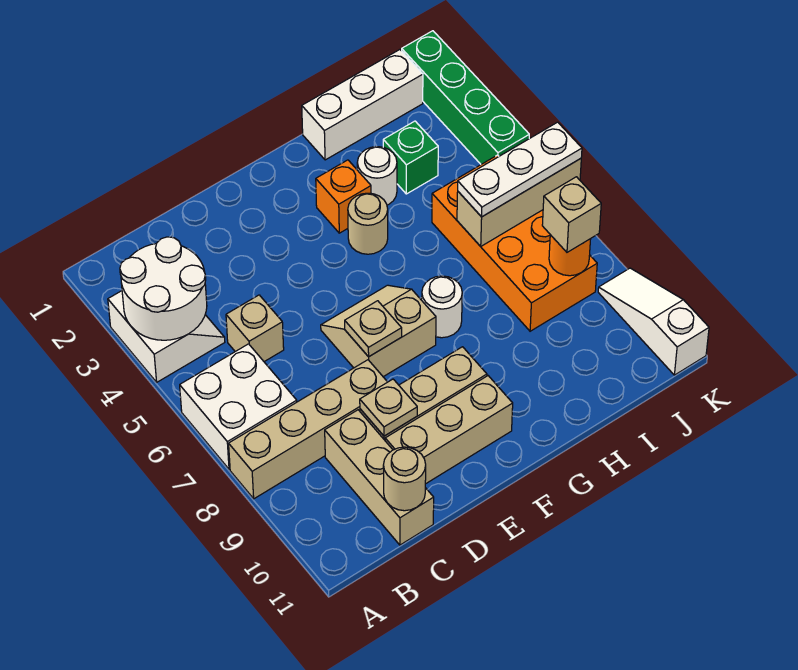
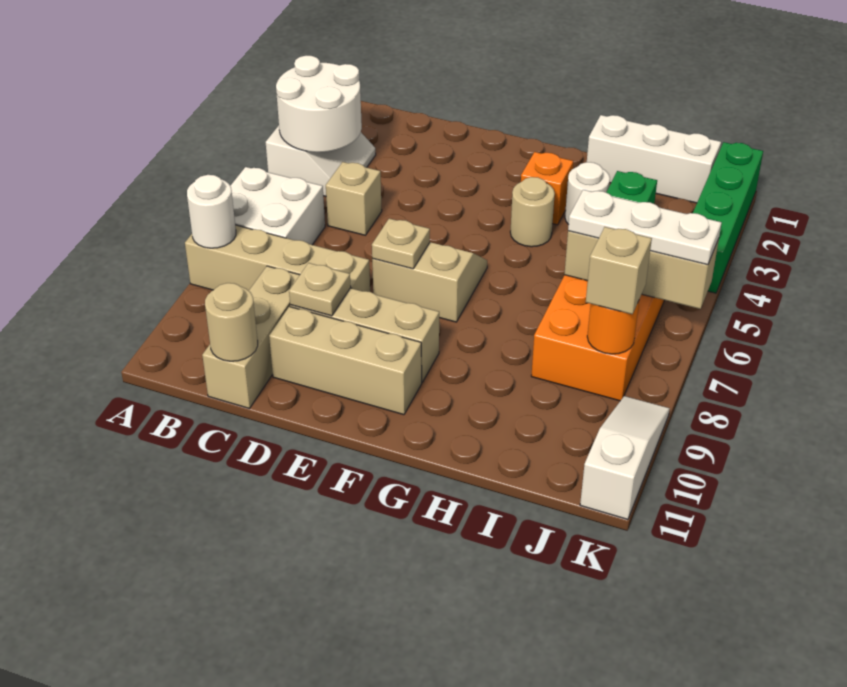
white round brick G7 level 1 -> white round brick A8 level 2

